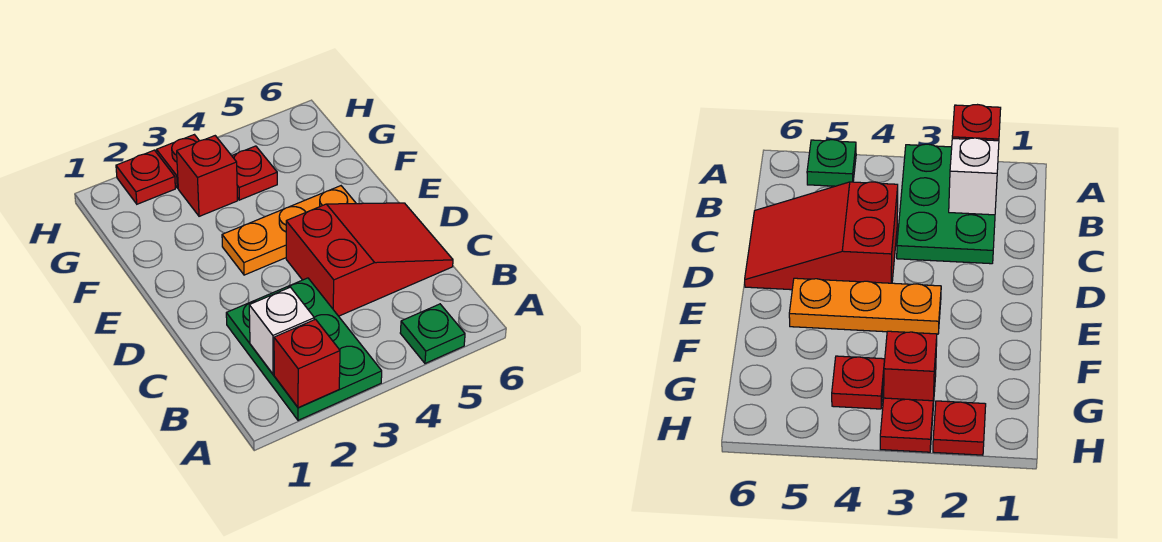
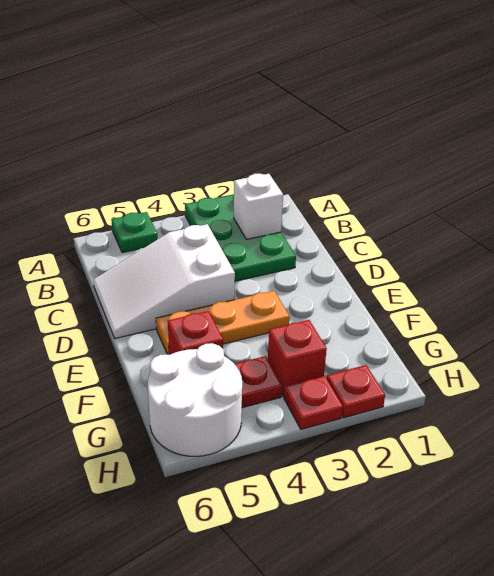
red brick A2 level 2 -> red brick F5 level 1
red slope C4:D6 level 1 top 4 -> white slope C4:D6 level 1 top 4
none -> white round brick G5:H6 level 1

